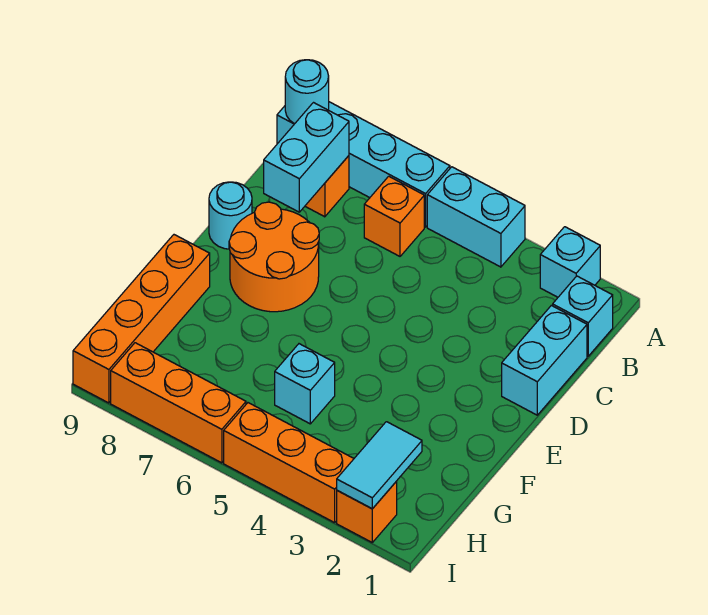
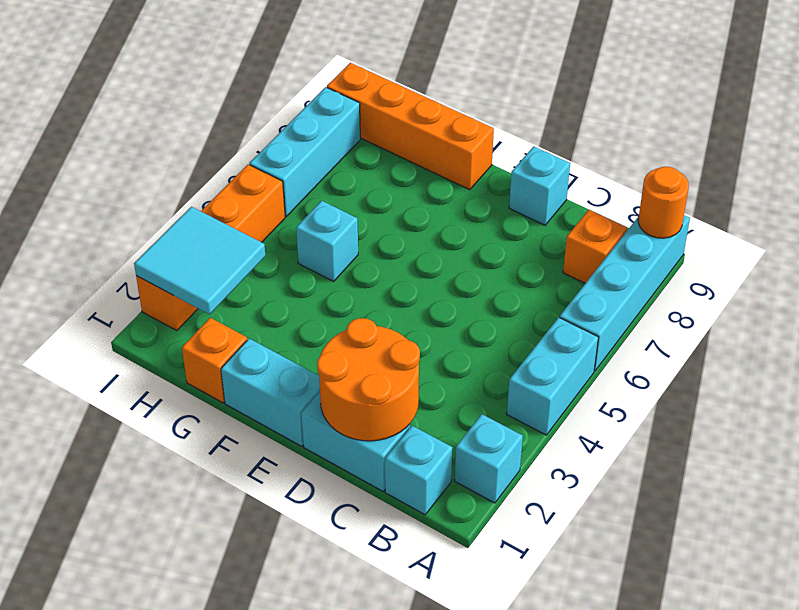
cyan round brick A9 level 2 -> orange round brick A9 level 2
orange brick B6 level 1 -> orange brick G1 level 1
cyan brick B8:C8 level 2 -> cyan brick E1:F1 level 1
orange round brick D7:E8 level 1 -> orange round brick C1:D2 level 2
cyan round brick D9 level 1 -> cyan brick D9 level 1
cyan tile H2:I2 level 2 -> cyan tile H2:I3 level 2
orange brick I6:I8 level 1 -> cyan brick I6:I8 level 1

